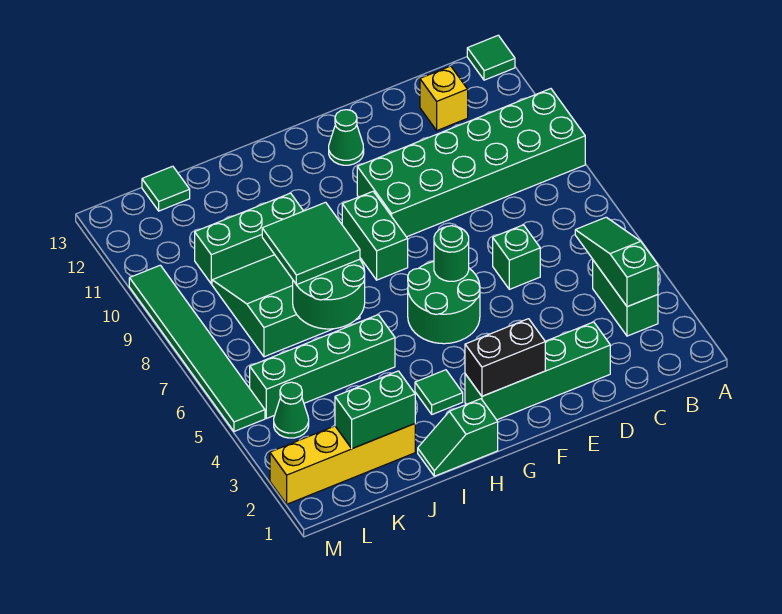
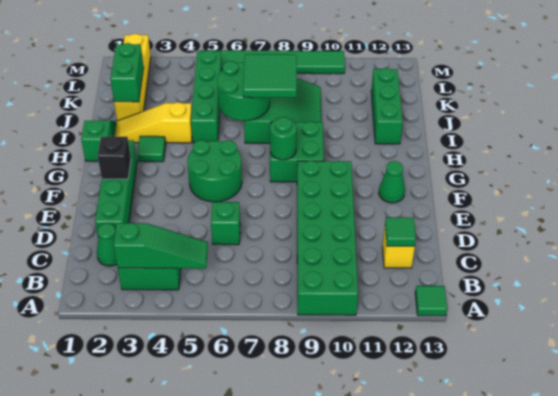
black brick F2:G2 level 2 -> black brick F2 level 2
green round brick F6 level 2 -> green round brick G8 level 2
green brick G8:G9 level 1 -> green brick G8:H9 level 1
none -> yellow slope I2:I4 level 1 top 4
green brick I10:K10 level 1 -> green brick I12:K12 level 1
green tile K13 level 1 -> green tile C12 level 2
green cone L4 level 1 -> green cone C2 level 1

